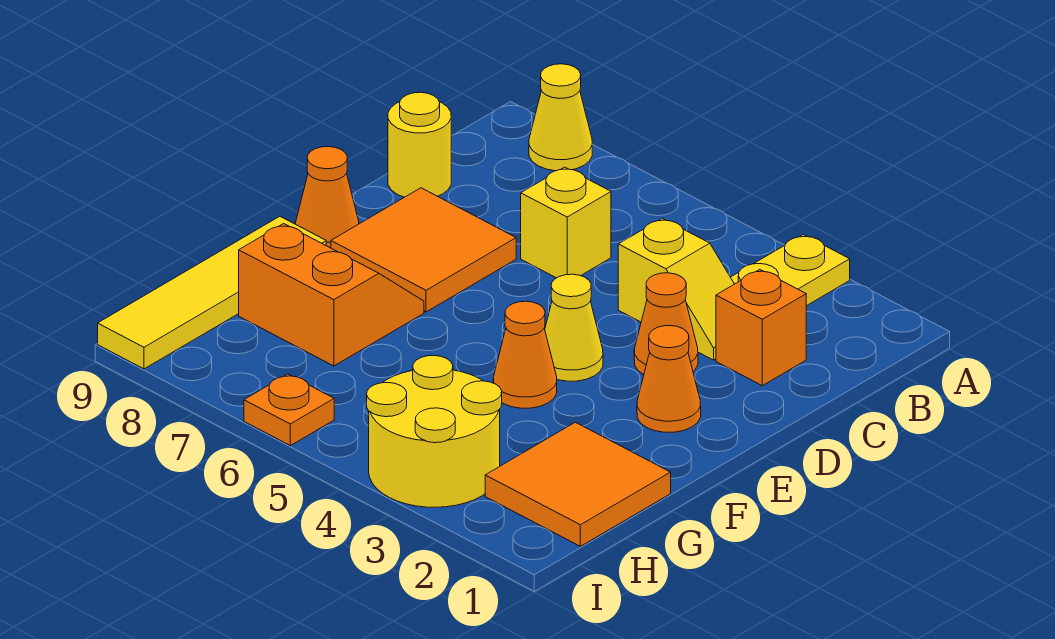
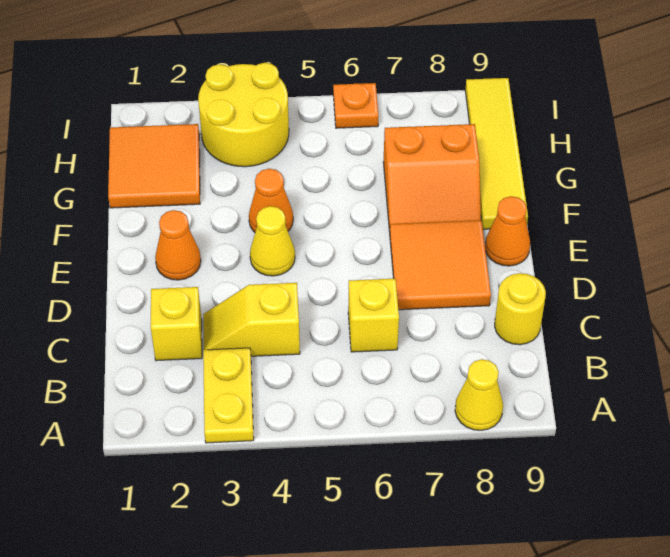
orange brick C2 level 1 -> yellow brick C2 level 1
orange cone D3 level 1 -> none

